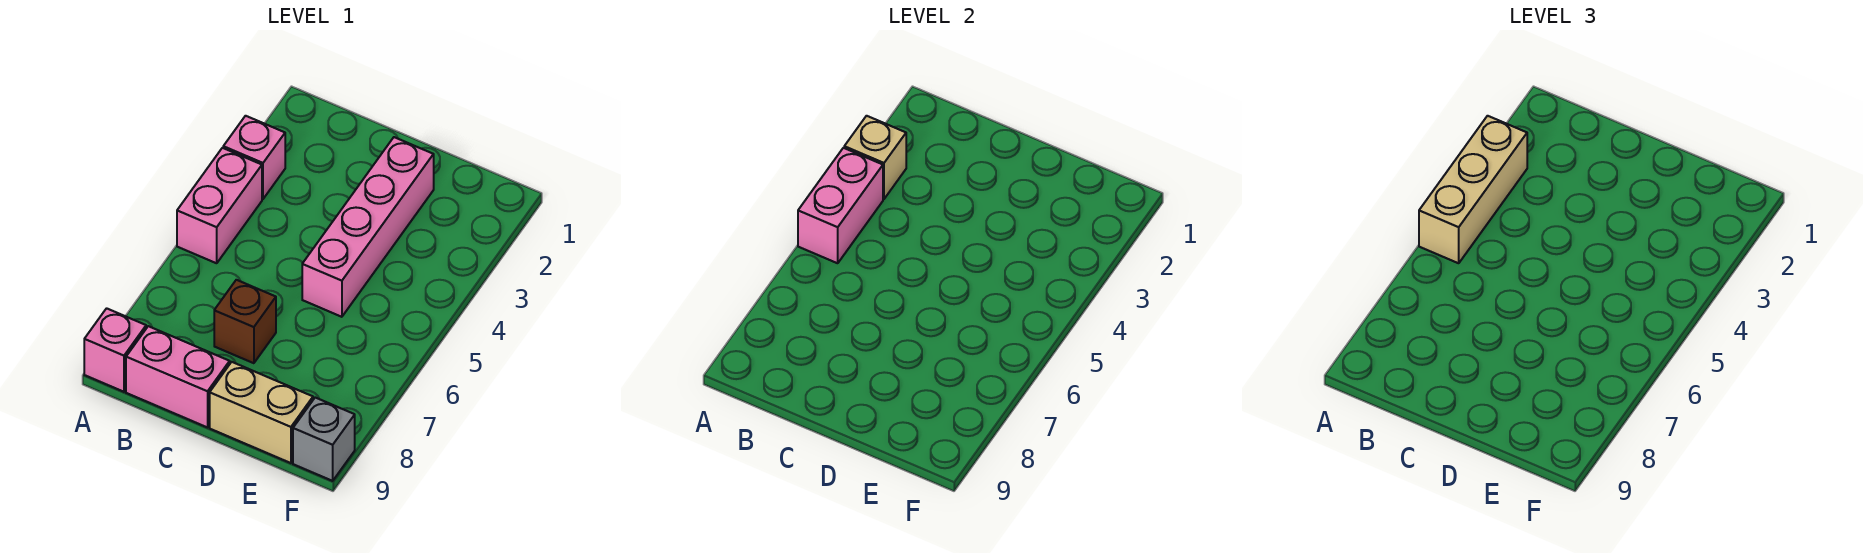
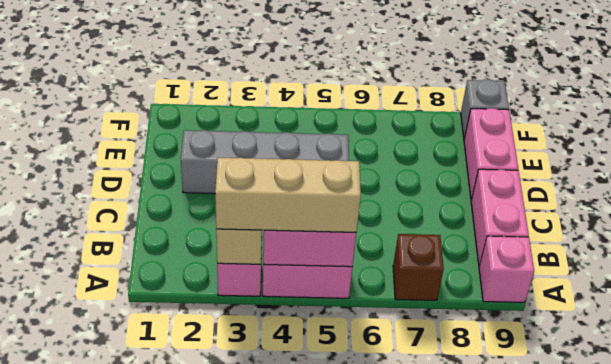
brown brick C7 level 1 -> brown brick A7 level 1
pink brick D2:D5 level 1 -> grey brick D2:D5 level 1
tan brick D9:E9 level 1 -> pink brick D9:E9 level 1

